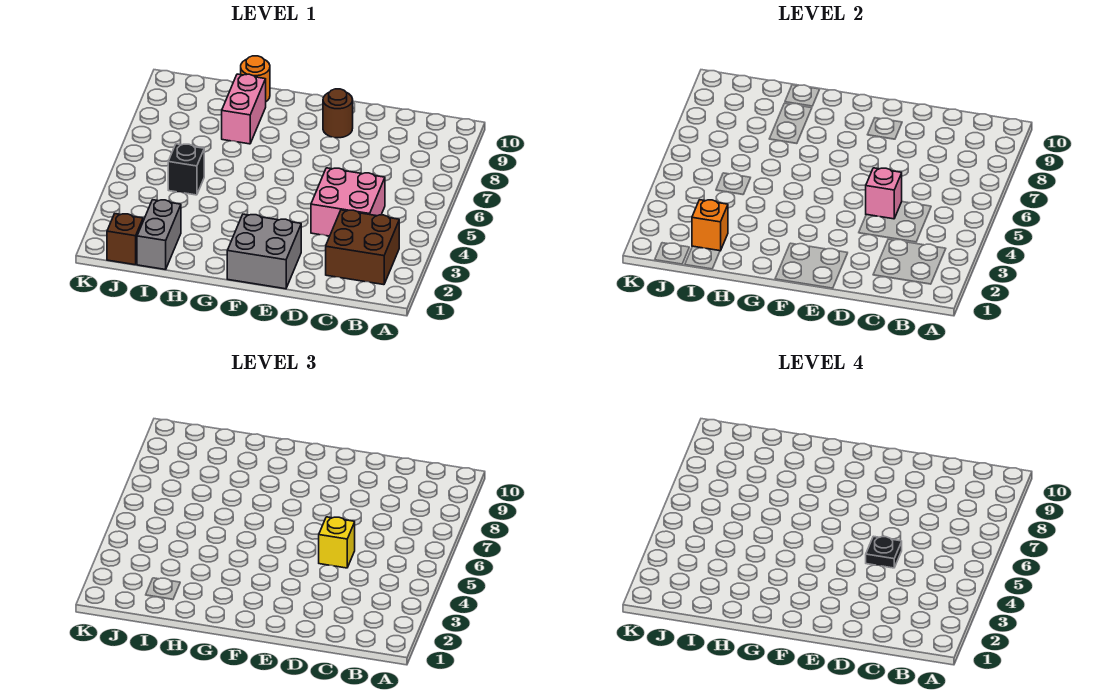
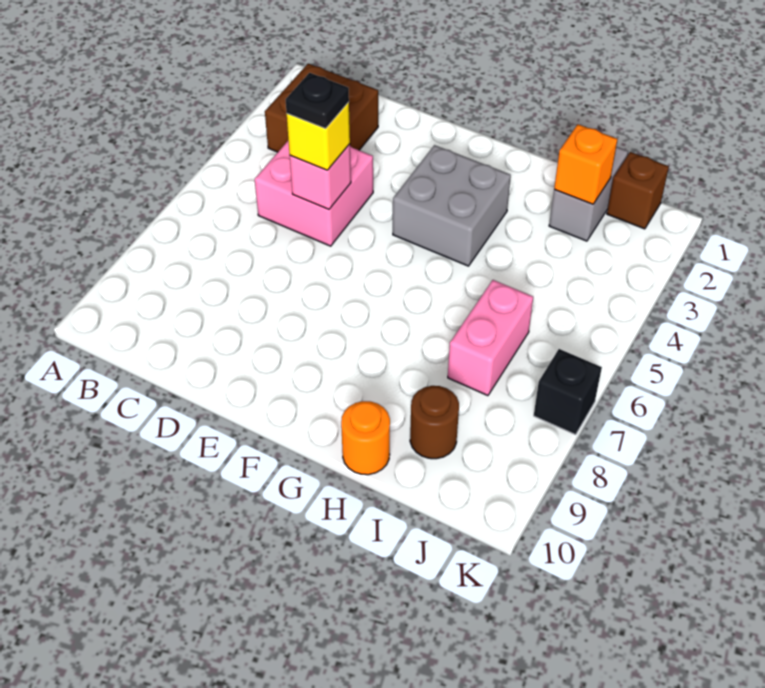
grey brick E1:F2 level 1 -> grey brick F3:G4 level 1
brown round brick E9 level 1 -> brown round brick I9 level 1
pink brick H8:H9 level 1 -> pink brick I6:I7 level 1
black brick I5 level 1 -> black brick K7 level 1

